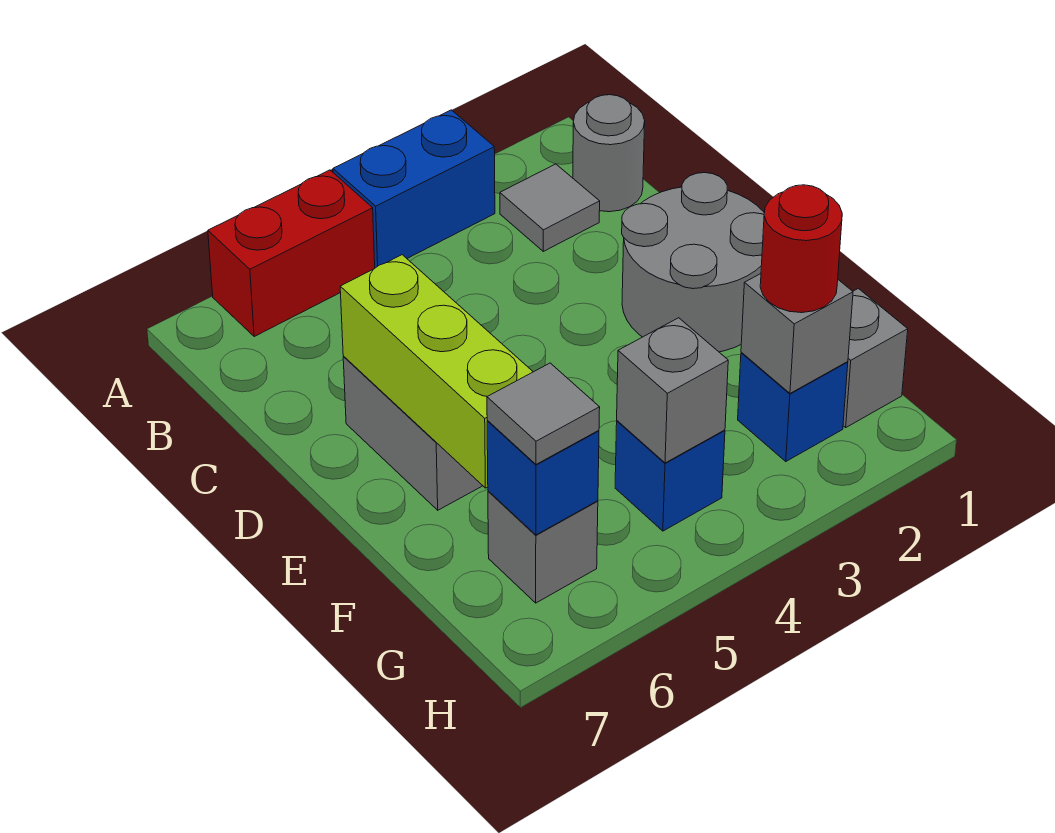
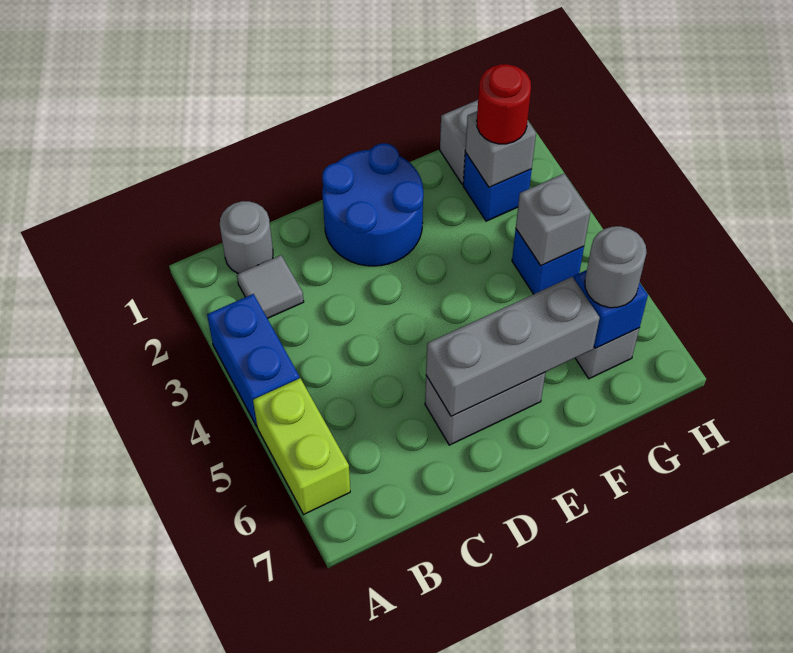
red brick A5:A6 level 1 -> lime brick A5:A6 level 1
grey round brick D1:E2 level 1 -> blue round brick D1:E2 level 1
lime brick D6:F6 level 2 -> grey brick D6:F6 level 2
grey tile G6 level 3 -> grey round brick G6 level 3

